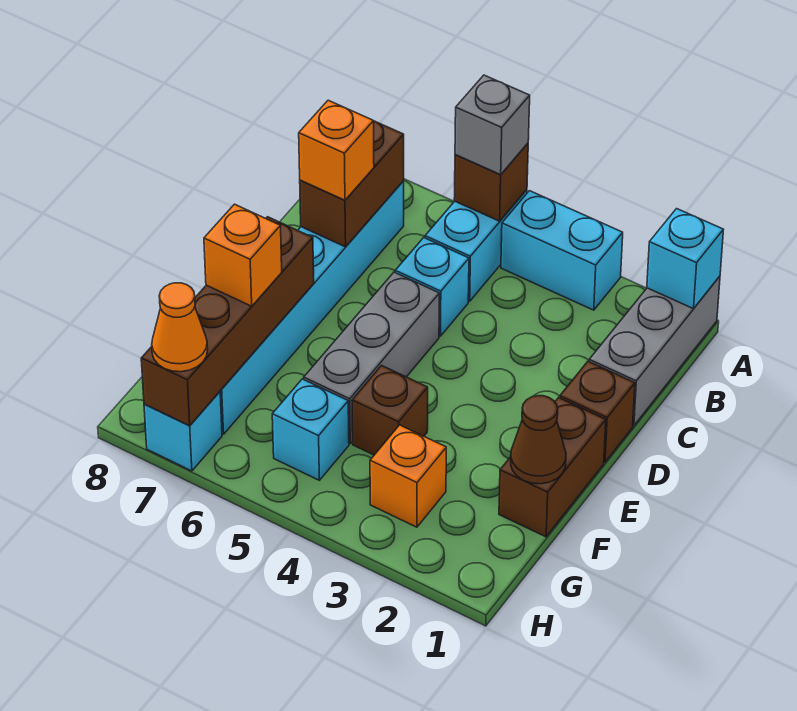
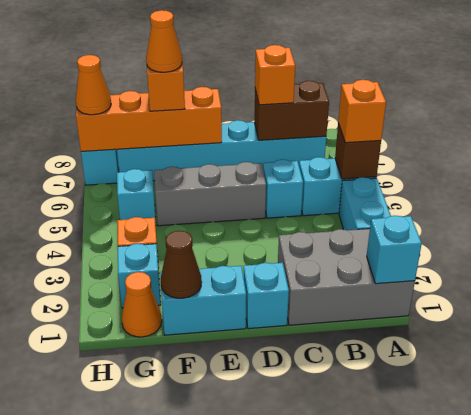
grey brick A1:C1 level 1 -> grey brick A1:C2 level 1
grey brick A5 level 3 -> orange brick A5 level 3
brown brick D1 level 1 -> cyan brick D1 level 1
brown brick E1:F1 level 1 -> cyan brick E1:F1 level 1
brown brick E7:H7 level 2 -> orange brick E7:H7 level 2
brown brick F4 level 1 -> none
none -> orange cone F7 level 4
none -> orange cone G1 level 1
none -> cyan brick G2 level 1

